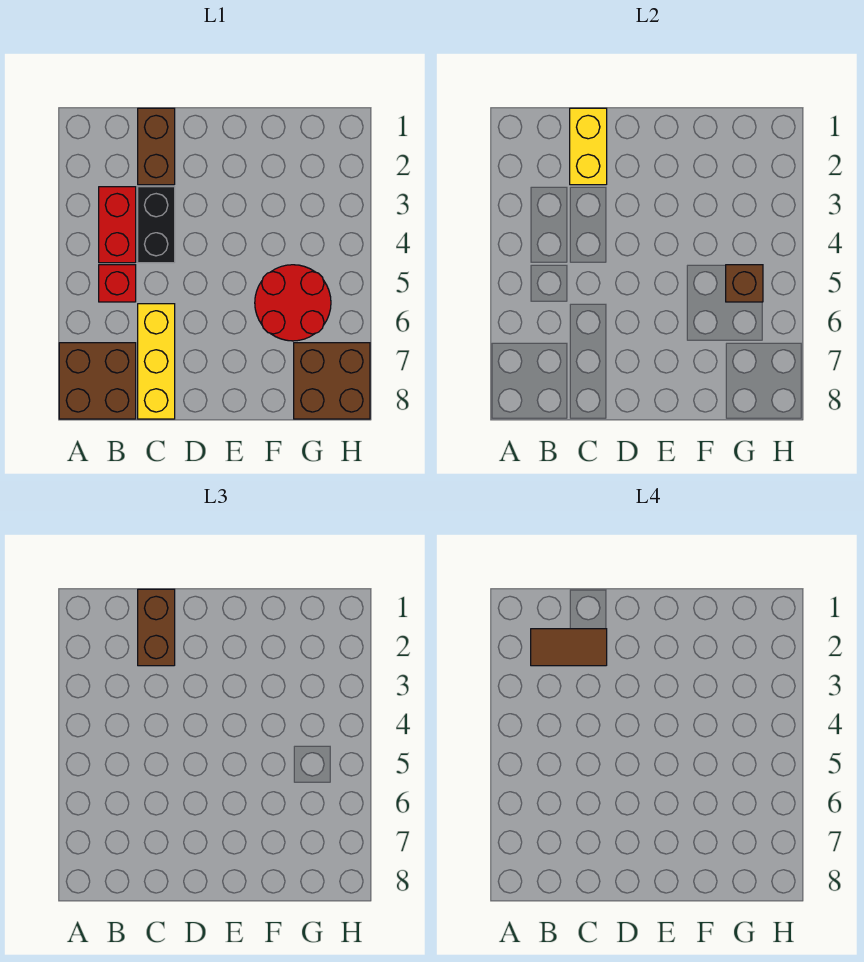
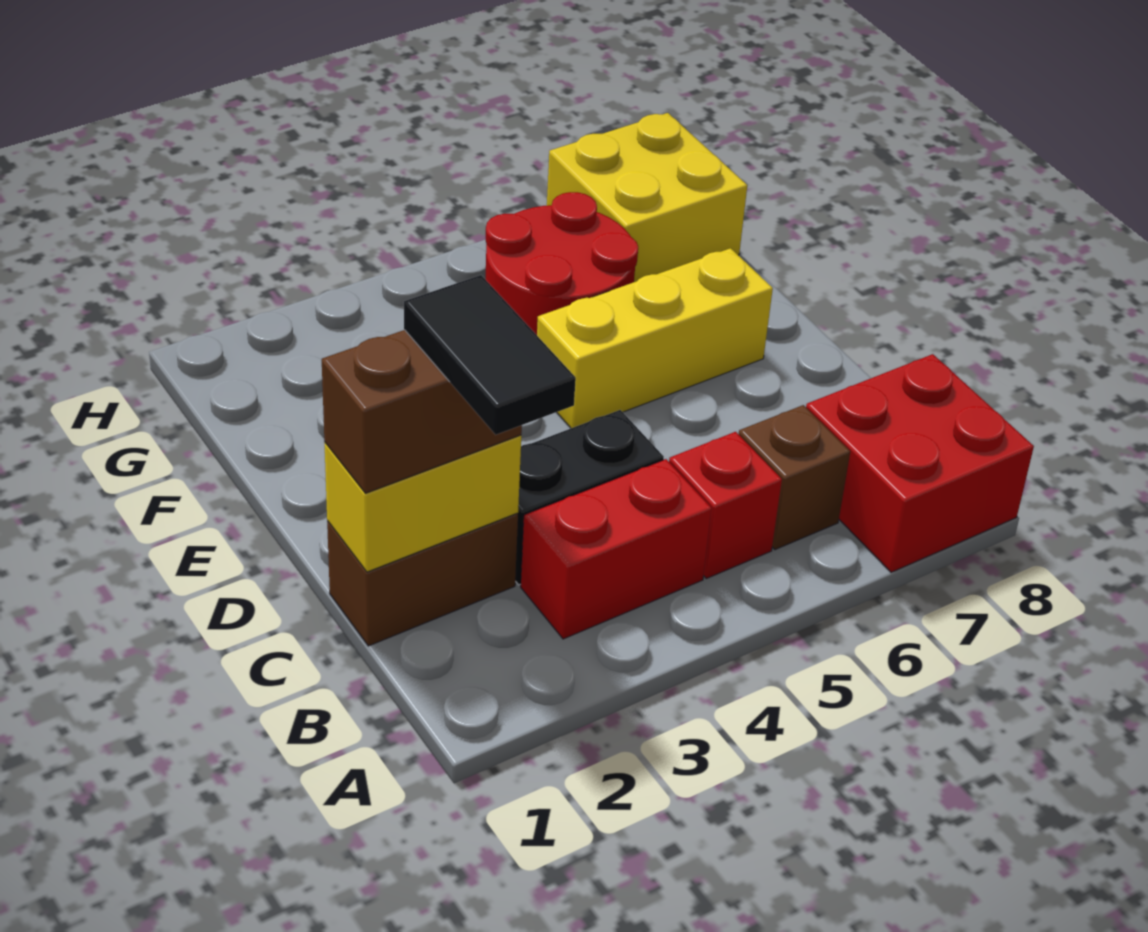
brown brick A7:B8 level 1 -> red brick A7:B8 level 1
brown tile B2:C2 level 4 -> black tile B2:C2 level 4
yellow brick C6:C8 level 1 -> yellow brick E5:E7 level 1
brown brick G5 level 2 -> brown brick B6 level 1
brown brick G7:H8 level 1 -> yellow brick G7:H8 level 1

